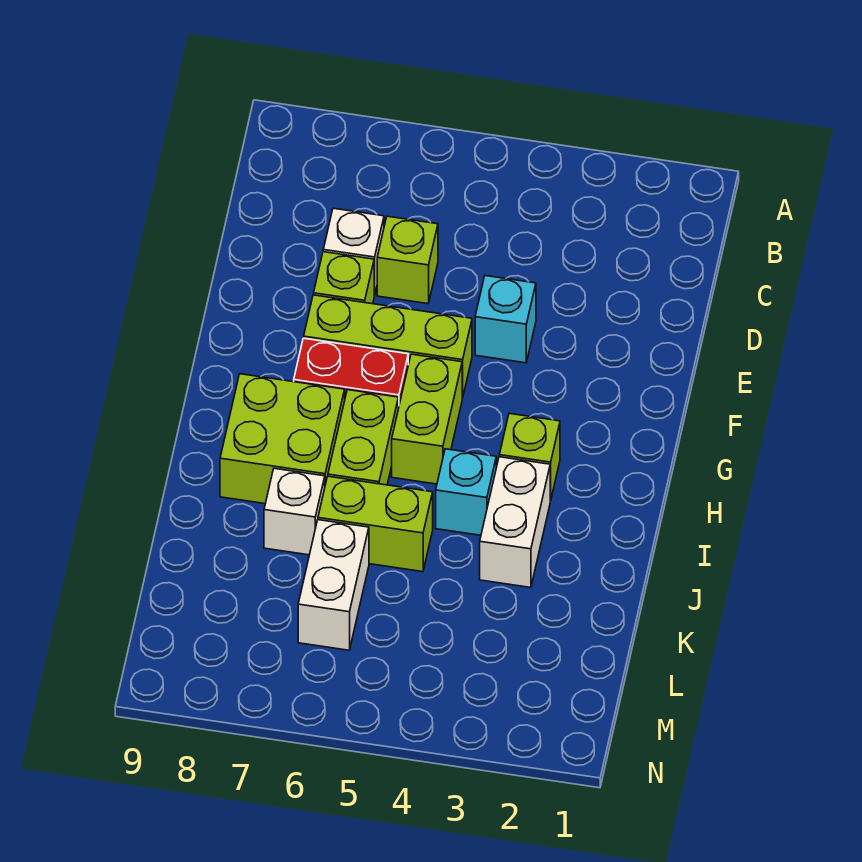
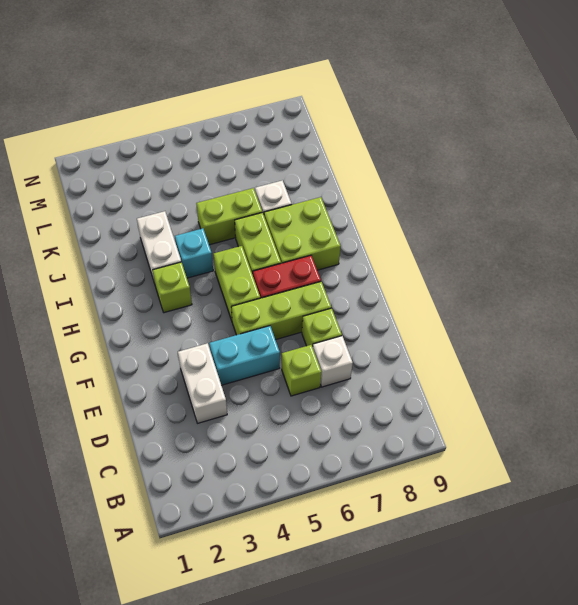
cyan brick E4 level 1 -> cyan brick E4:E5 level 1
white brick K6:L6 level 1 -> white brick D3:E3 level 1

